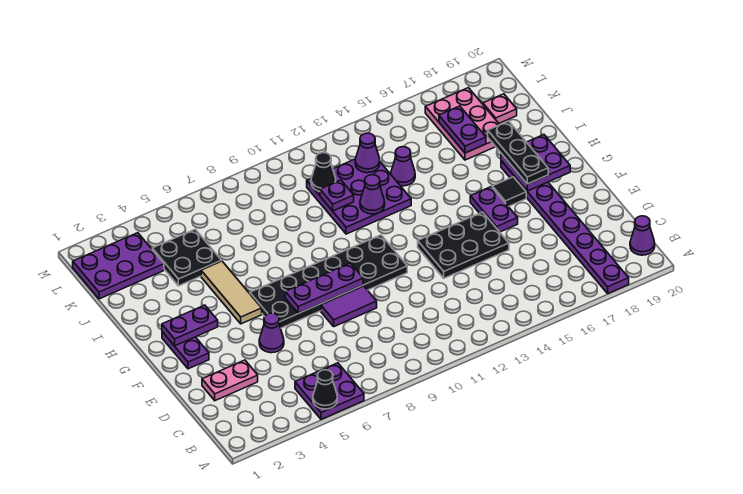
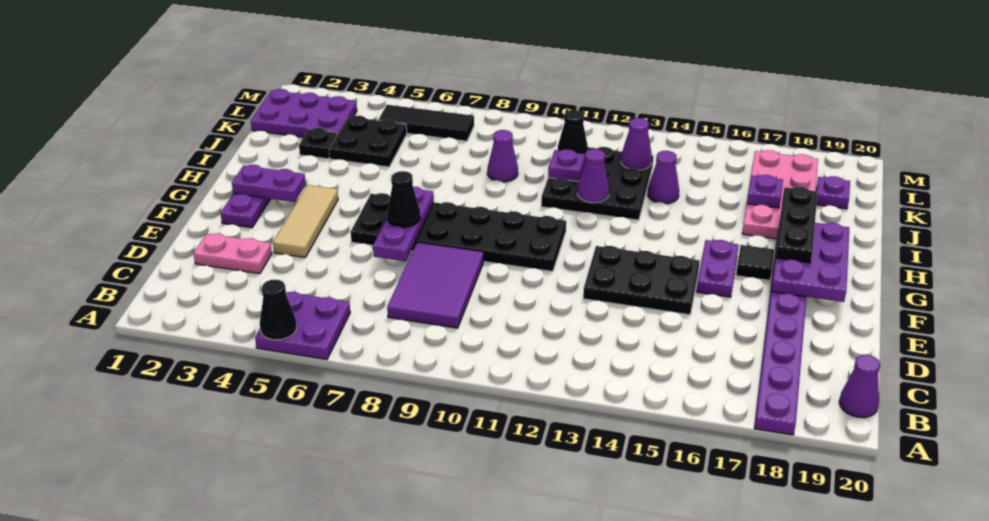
purple cone E5 level 1 -> purple cone J9 level 1
purple tile E8:E9 level 1 -> purple tile C8:E9 level 1
purple plate F7:F9 level 2 -> purple plate E7:G7 level 2
none -> black cone F7 level 3
tan tile G5:I5 level 1 -> tan tile E4:G4 level 1
purple plate G18:H19 level 2 -> purple plate F18:H19 level 2
purple plate I11:K13 level 1 -> black plate I11:K13 level 1
none -> black plate J3 level 1
pink plate J17:L18 level 1 -> pink plate I17:L18 level 1
purple plate J17:K17 level 2 -> purple plate J17 level 2
pink plate K19 level 1 -> purple plate K19 level 1
none -> black tile L5:L7 level 1

